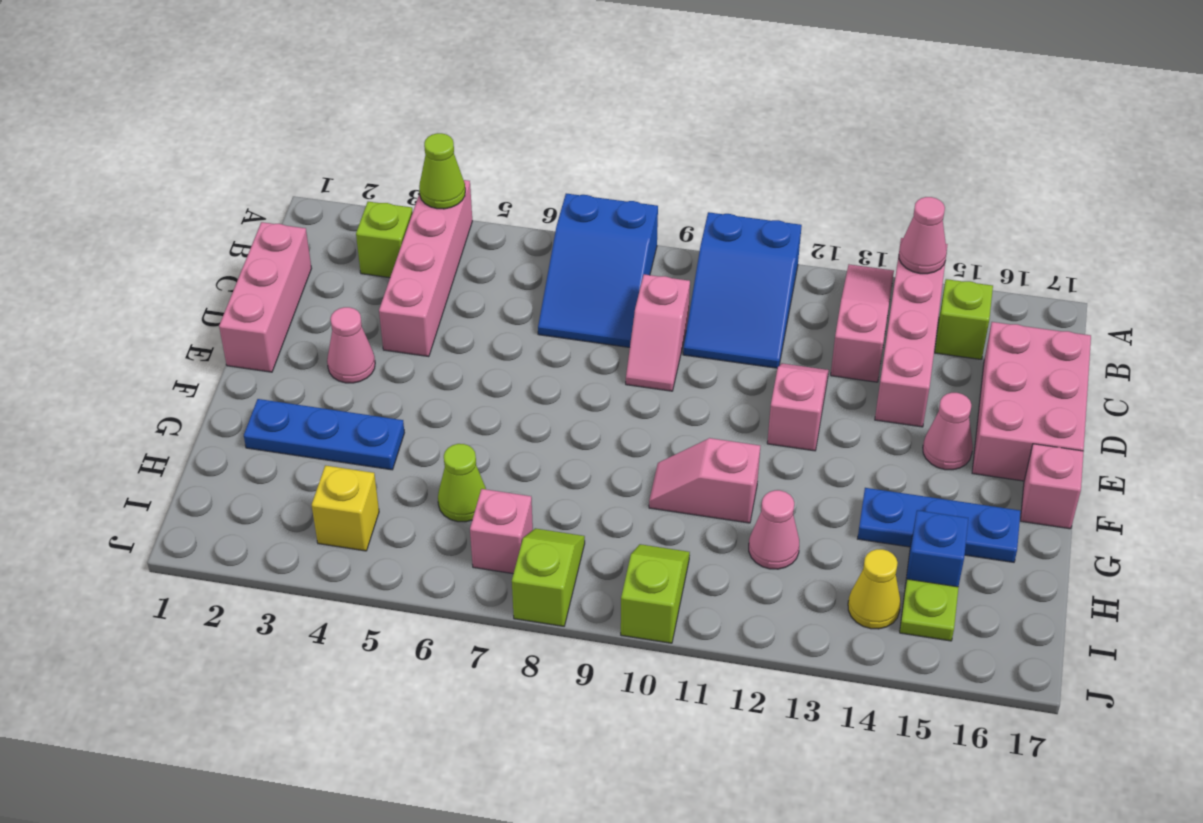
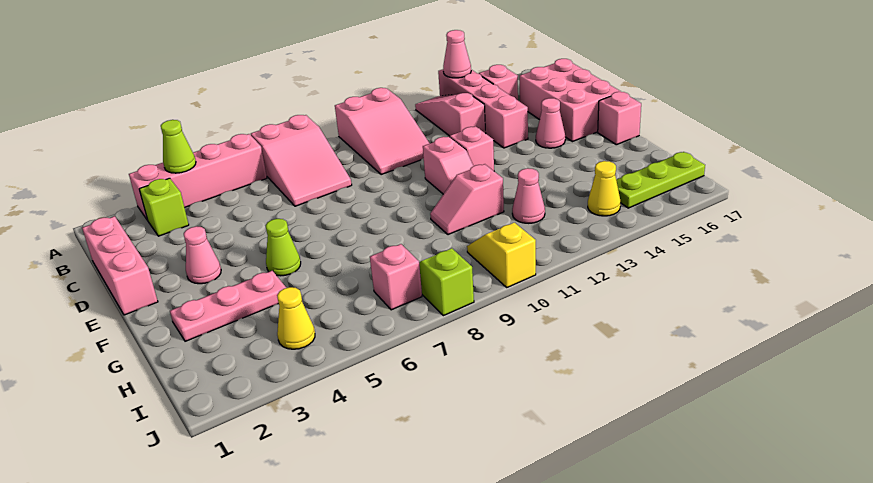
pink brick A4:D4 level 1 -> pink brick A3:A6 level 1
blue slope A7:C8 level 1 top A -> pink slope A7:C8 level 1 top A
blue slope A10:C11 level 1 top A -> pink slope A10:C11 level 1 top A
lime brick B15 level 1 -> pink brick B15 level 1
pink slope C9:D9 level 1 top C -> pink slope E11:F11 level 1 top E
blue plate G2:G4 level 1 -> pink plate G2:G4 level 1
blue plate G14:G16 level 1 -> none
lime cone H6 level 1 -> lime cone F5 level 1
blue brick H15 level 1 -> none
yellow brick I4 level 1 -> yellow cone I4 level 1
lime slope I10:J10 level 1 top J -> yellow slope I10:J10 level 1 top J
lime plate I15 level 1 -> lime plate I15:I17 level 1

